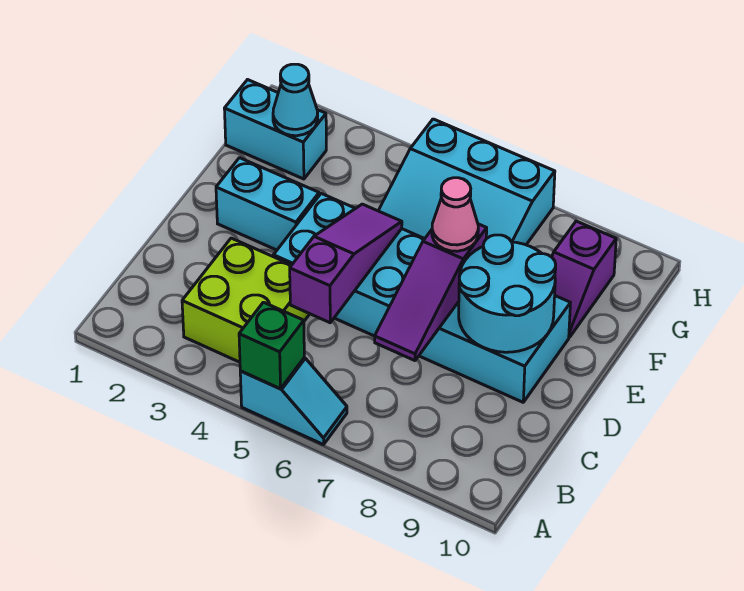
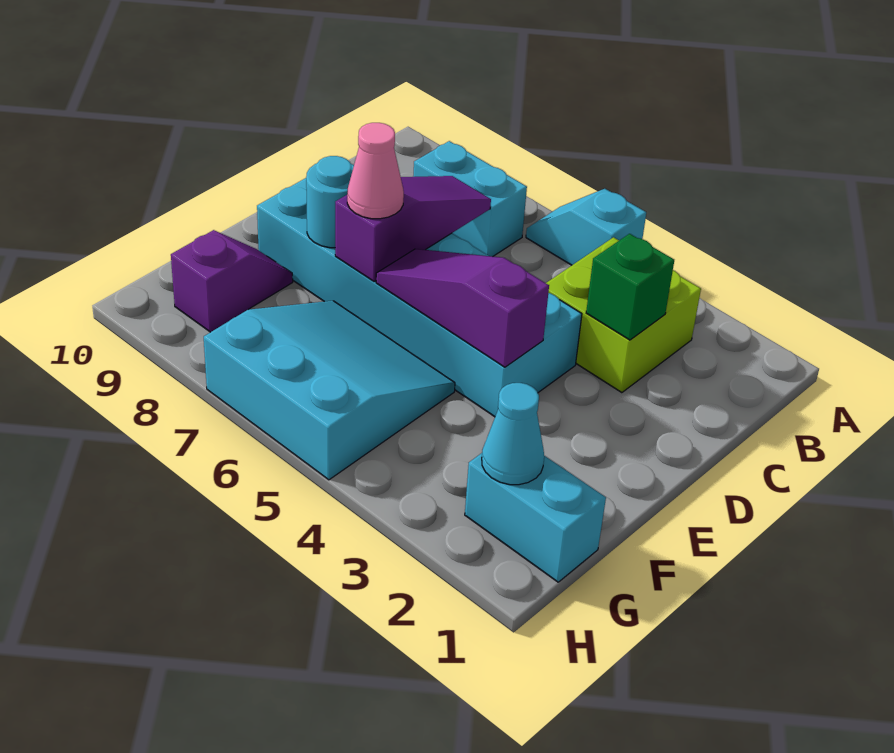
green brick A5 level 2 -> green brick C3 level 2
purple slope C5:E5 level 2 top C -> purple slope E4:E6 level 2 top 4
cyan round brick D8:E9 level 2 -> cyan round brick E8 level 2
cyan brick E2:E3 level 1 -> cyan brick B7:B8 level 1

